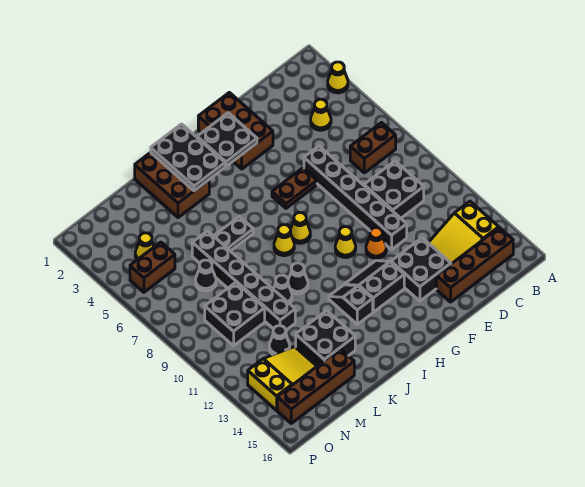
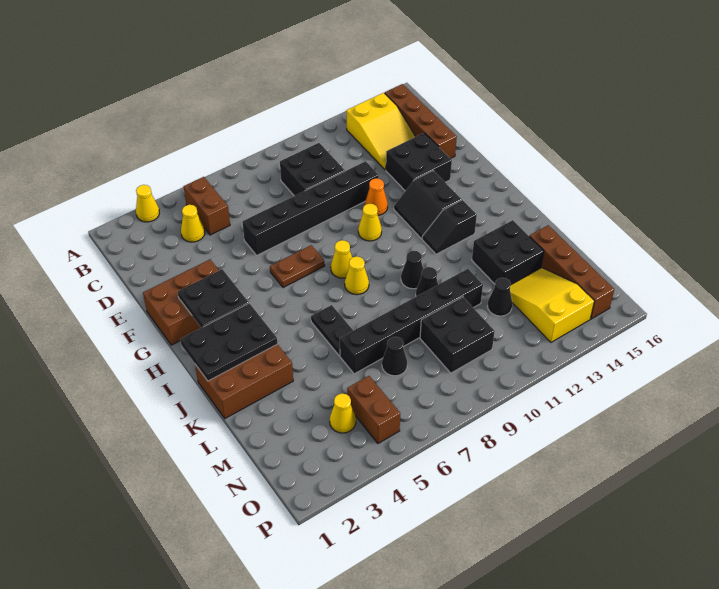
brown brick B7:C7 level 1 -> brown brick B5:C5 level 1
brown plate F6:G6 level 1 -> brown plate G6:G7 level 1

